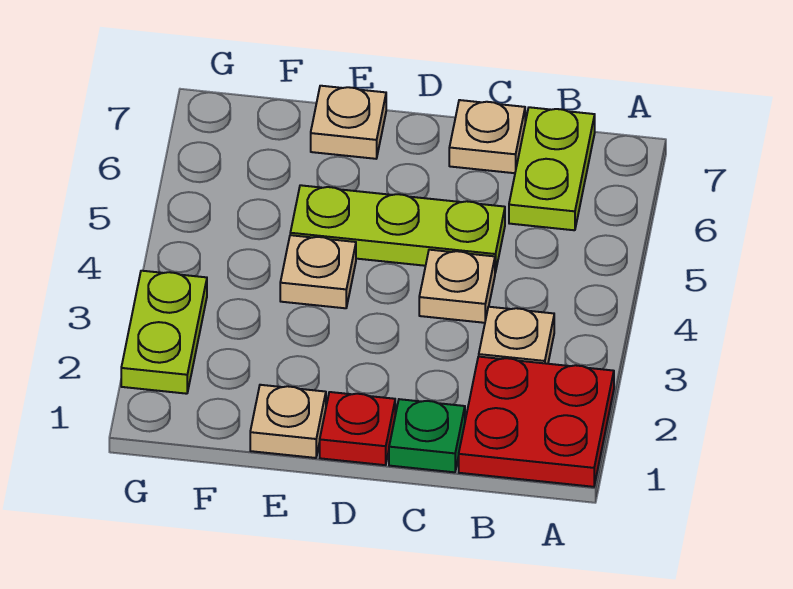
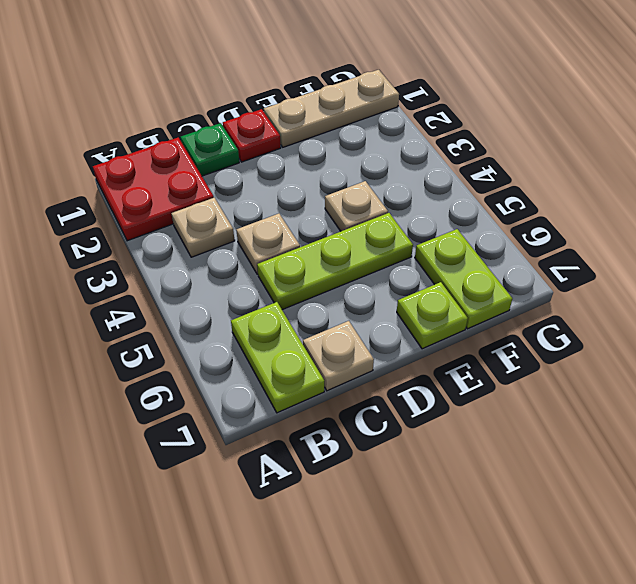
tan plate E1 level 1 -> tan plate E1:G1 level 1
tan plate E7 level 1 -> lime plate E7 level 1
lime plate G2:G3 level 1 -> lime plate F6:F7 level 1

